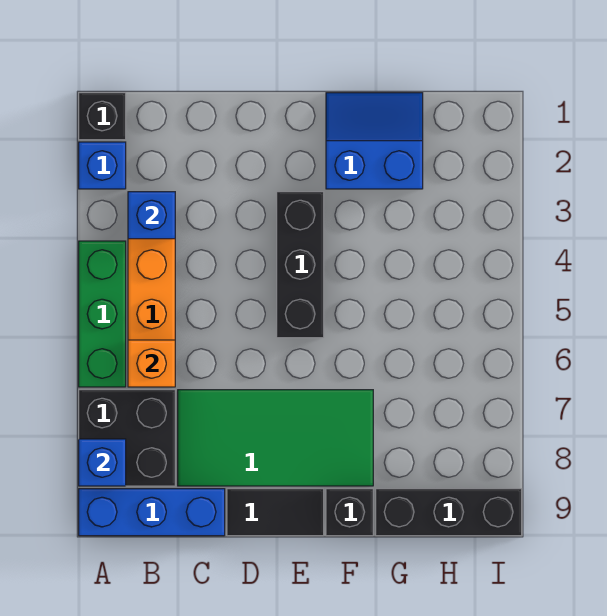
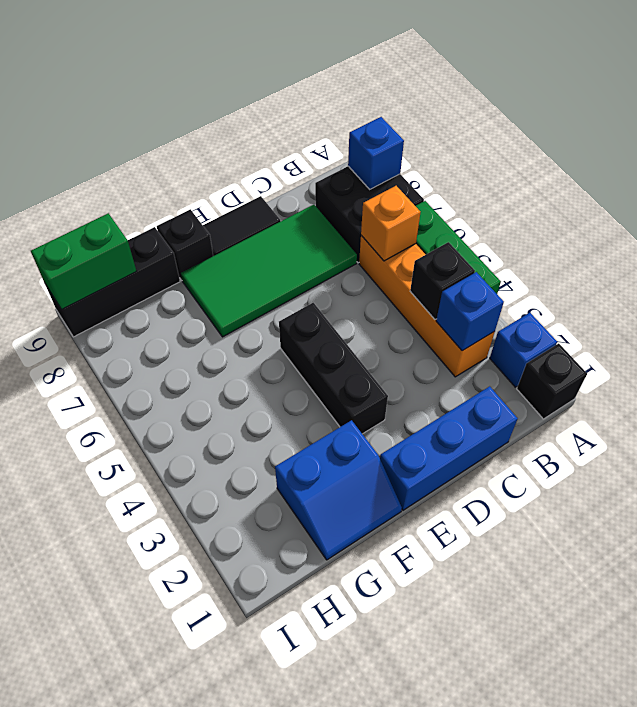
blue brick A9:C9 level 1 -> blue brick C1:E1 level 1
none -> black brick B4 level 2
none -> green brick H9:I9 level 2

